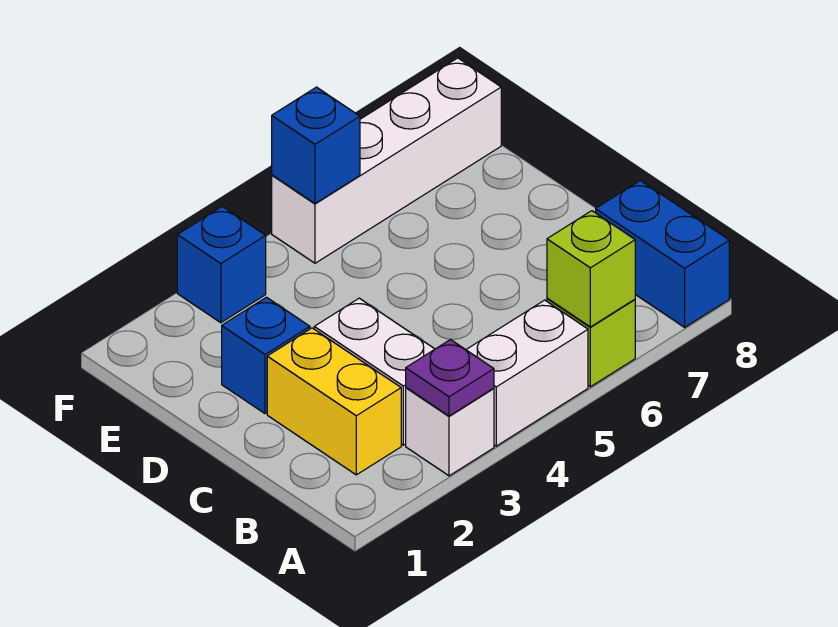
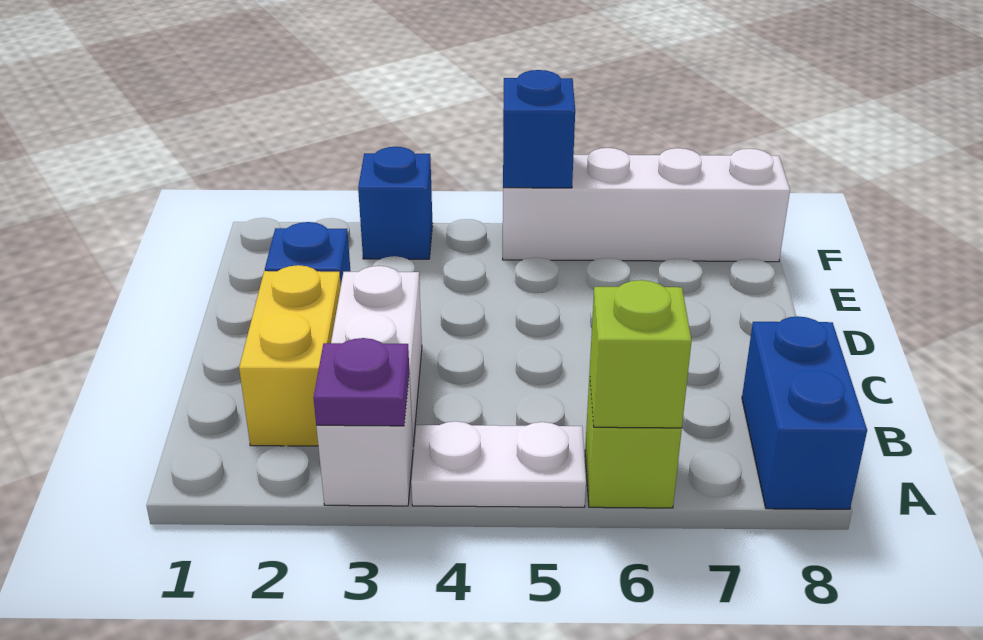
white brick A4:A5 level 1 -> white plate A4:A5 level 1

